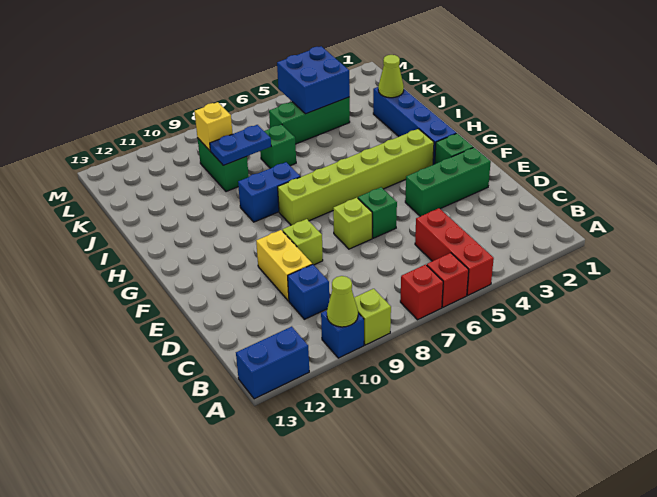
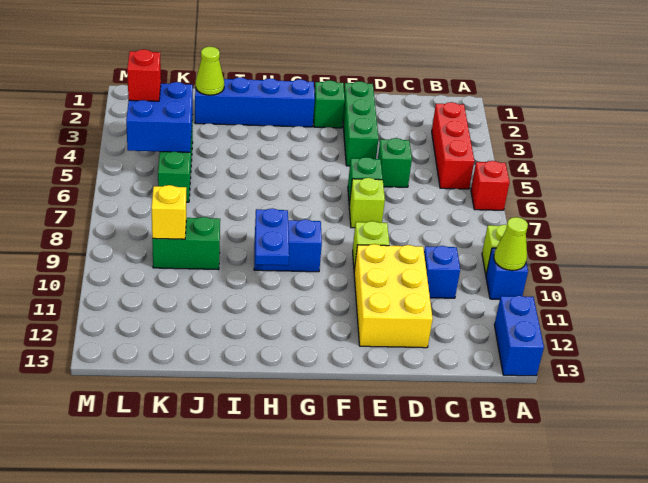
red brick A5:C5 level 1 -> red brick B3:B5 level 1
red brick A7 level 1 -> red brick L4 level 3
yellow brick D10:E10 level 1 -> yellow brick D10:E12 level 1
lime brick G3:G8 level 1 -> none
blue brick H8:H9 level 1 -> blue brick G9:H9 level 1
green brick J7 level 1 -> green brick D5 level 1
blue plate J8:J9 level 2 -> blue plate H9:H10 level 2

